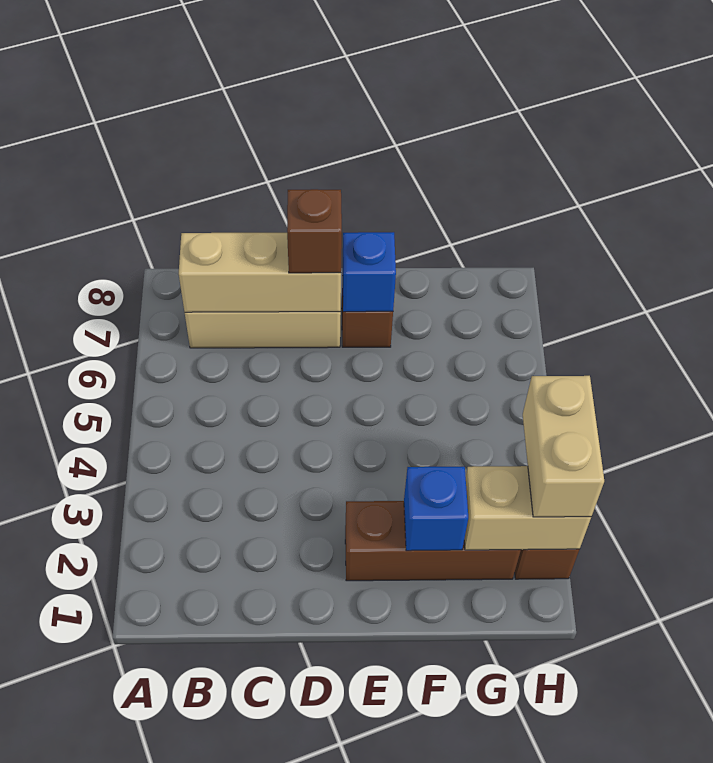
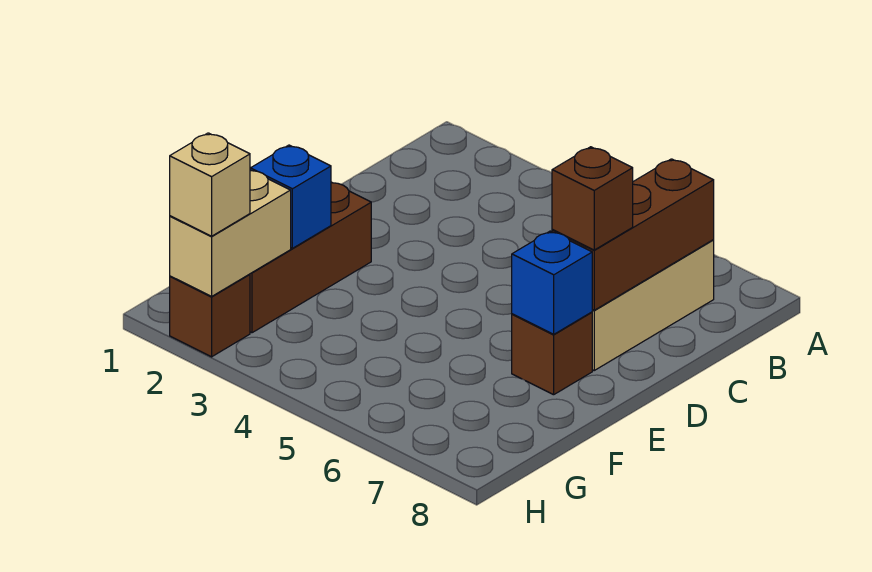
tan brick B7:D7 level 2 -> brown brick B7:D7 level 2
tan brick H2:H3 level 3 -> tan brick H2 level 3

